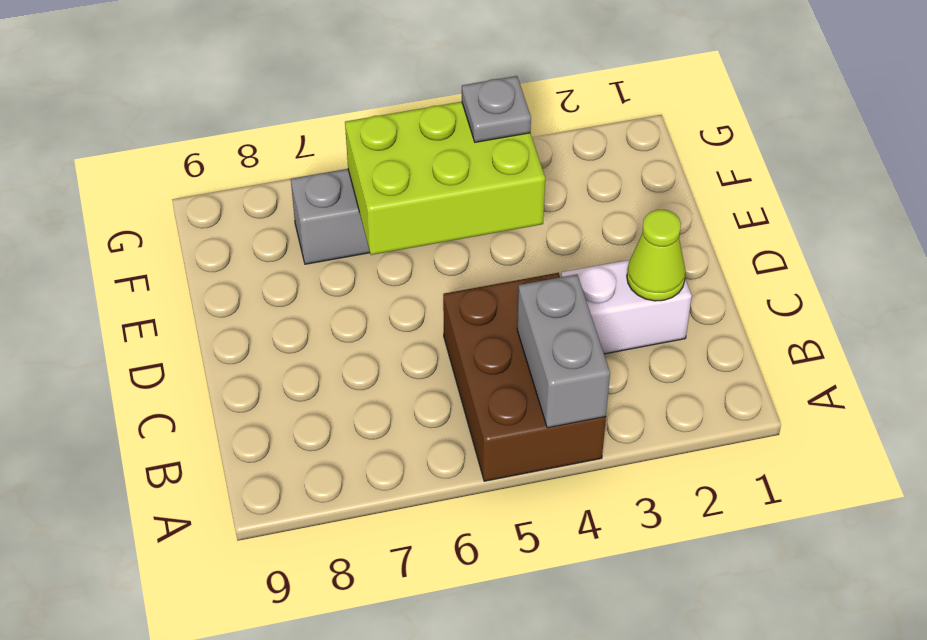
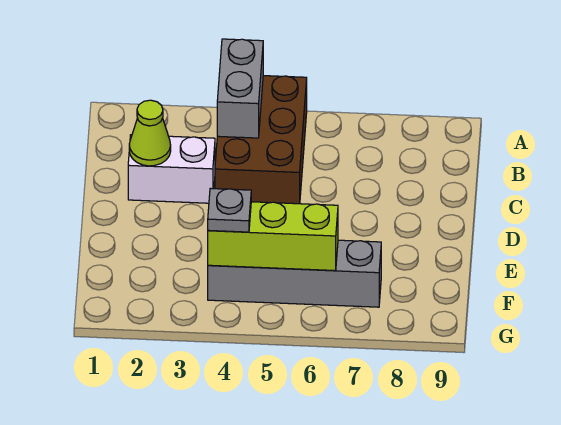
lime brick E4:F6 level 2 -> lime brick F4:F6 level 2

